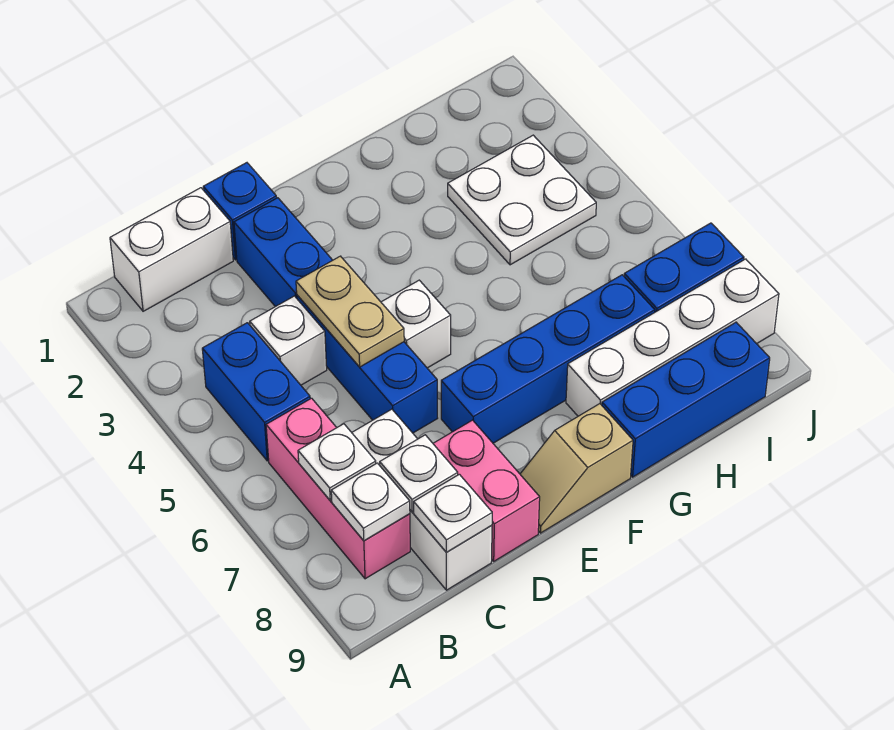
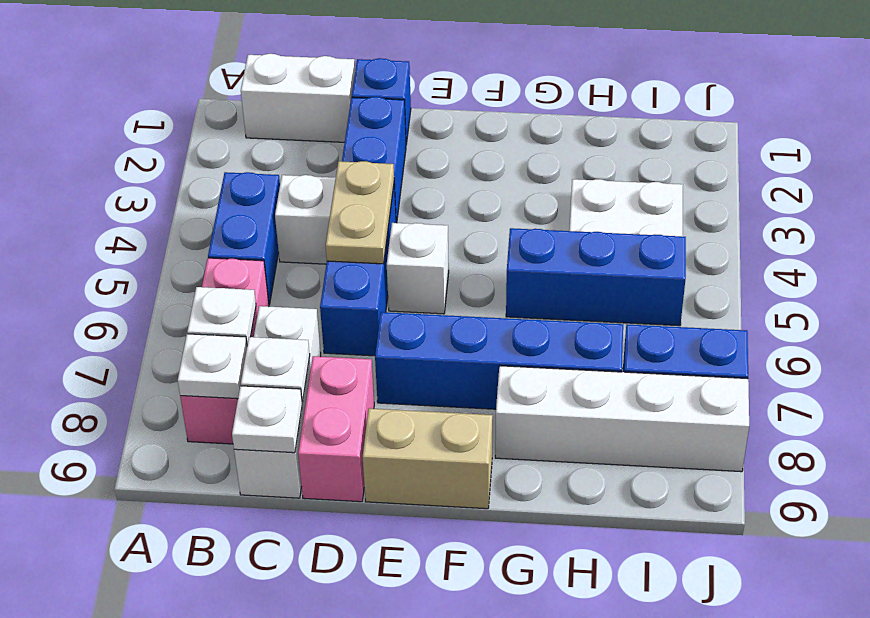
tan slope E9:F9 level 1 top F -> tan brick E9:F9 level 1
blue brick G9:I9 level 1 -> blue brick G5:I5 level 1

